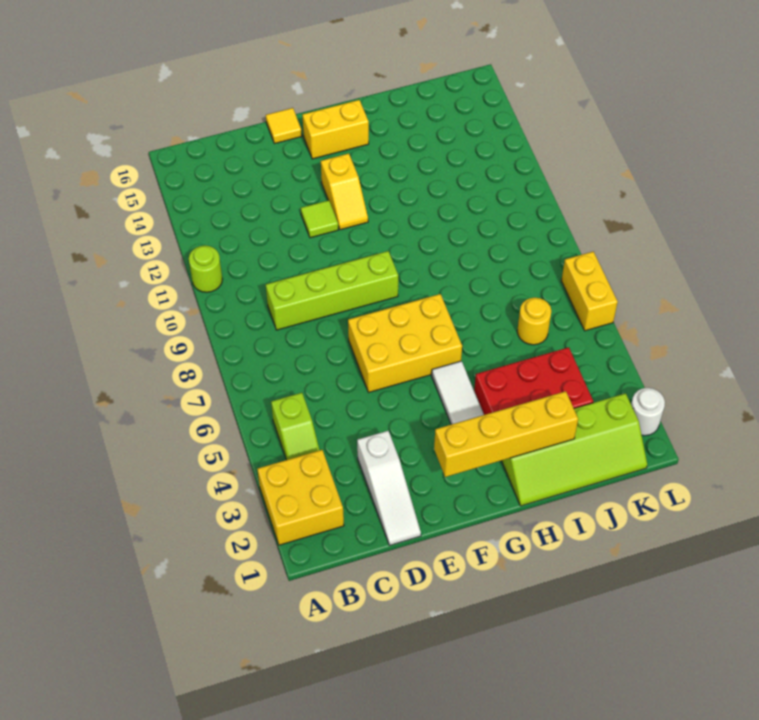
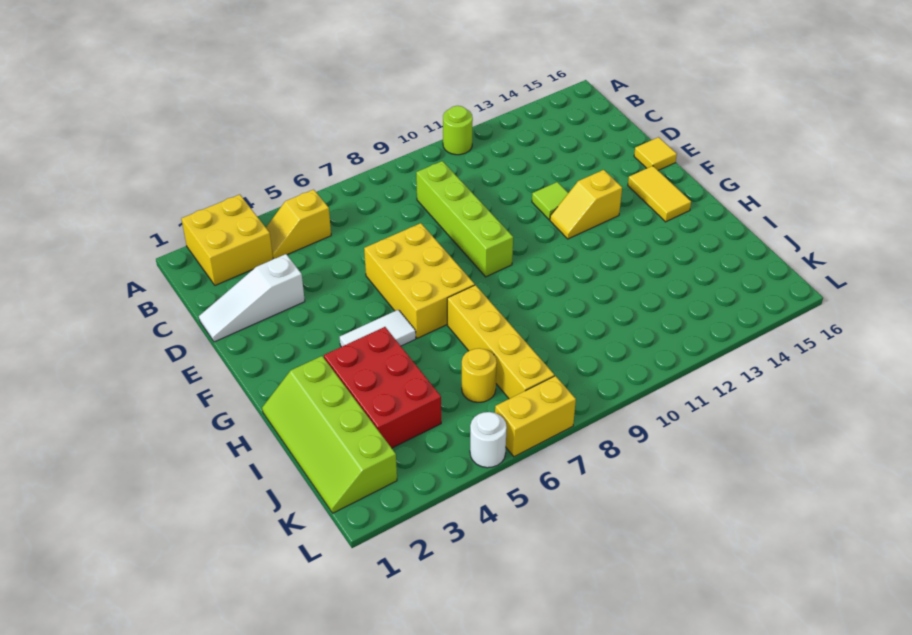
lime slope B4:B5 level 1 top 5 -> yellow slope B4:B5 level 1 top 5
yellow brick F2:I2 level 2 -> yellow brick H7:K7 level 1
yellow brick F15:G15 level 1 -> yellow tile F15:G15 level 1
white round brick L2 level 1 -> white round brick L5 level 1

